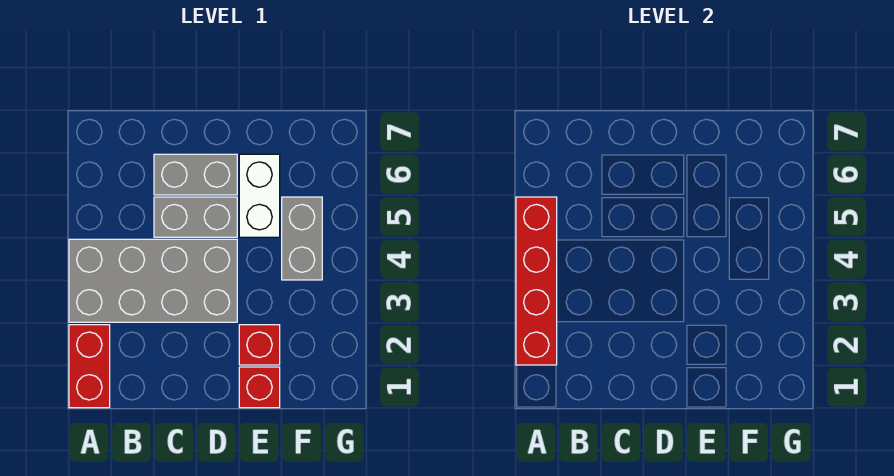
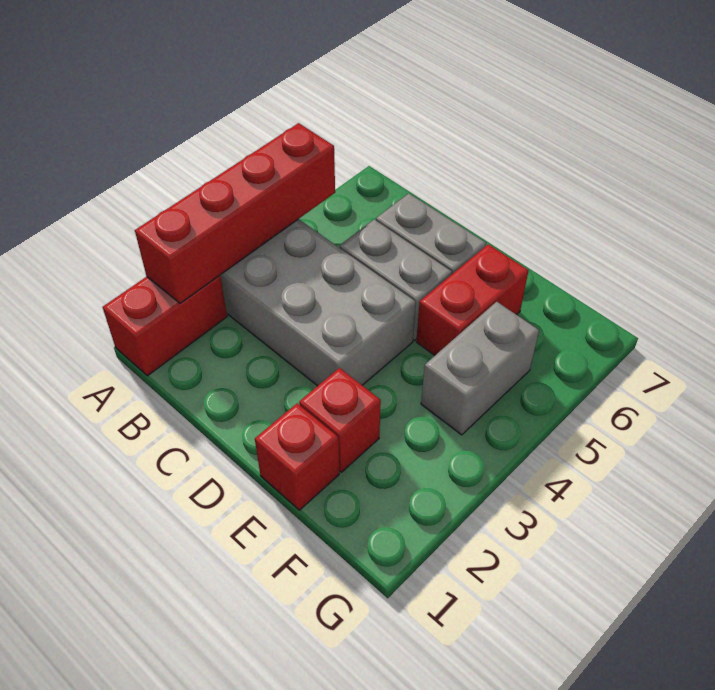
white brick E5:E6 level 1 -> red brick E5:E6 level 1

